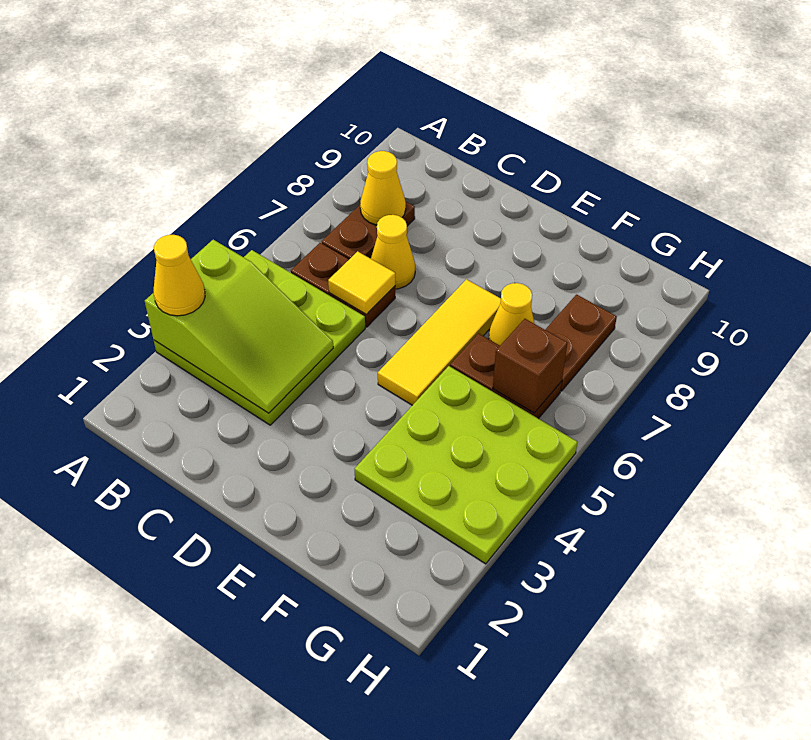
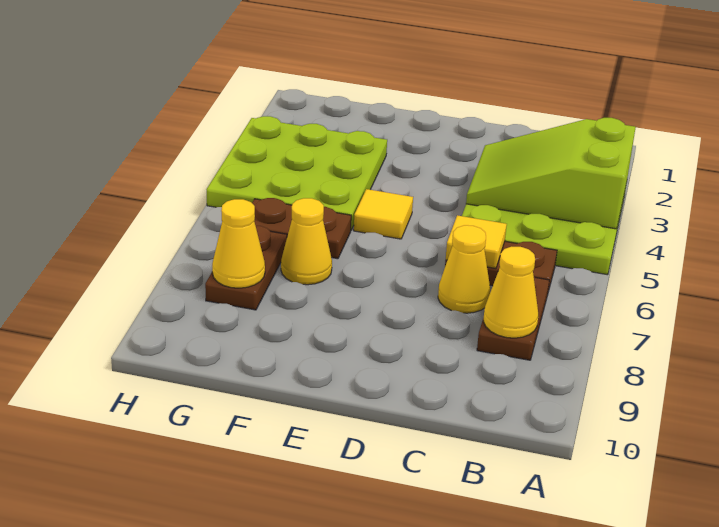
yellow cone A3 level 3 -> yellow cone G8 level 2
yellow tile E5:E7 level 1 -> yellow tile E5 level 1
brown brick G6 level 2 -> none

